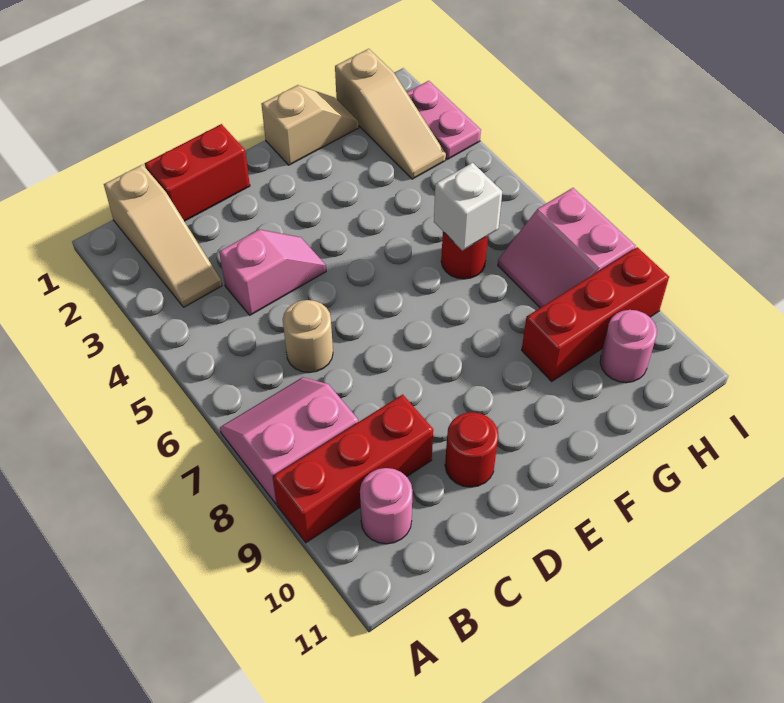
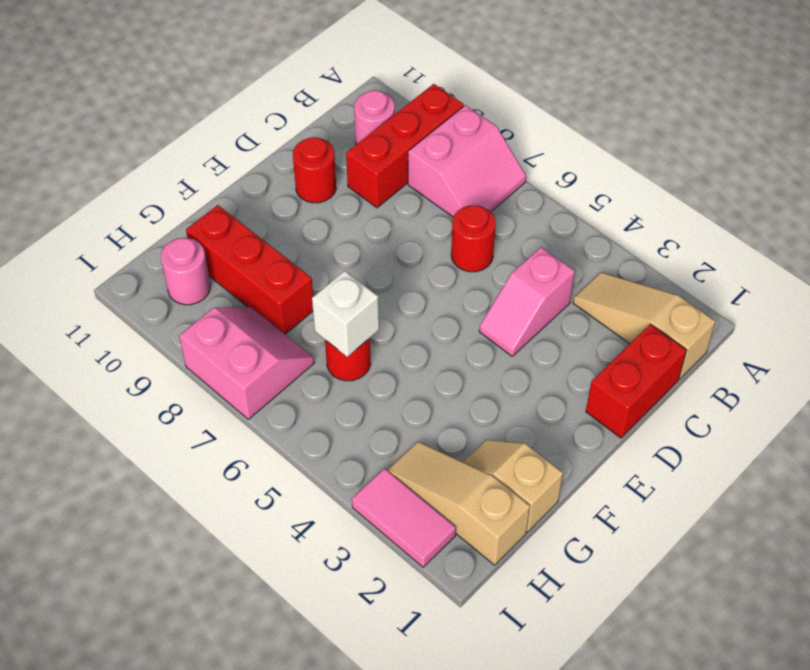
tan round brick C6 level 1 -> red round brick C6 level 1
tan slope F1:G1 level 1 top F -> tan slope G1:G2 level 1 top 1
red brick G9:I9 level 1 -> red brick G8:G10 level 1
pink plate I2:I3 level 1 -> pink tile I2:I3 level 1

